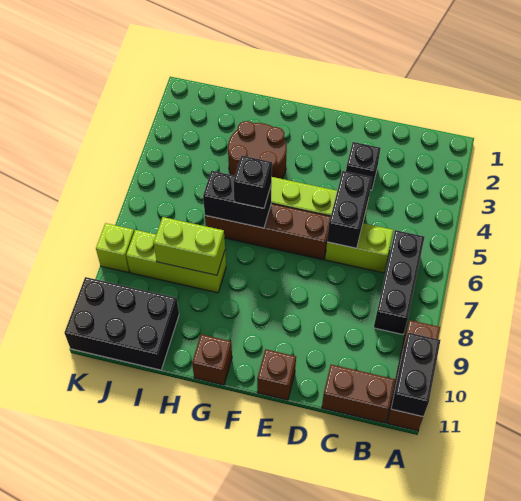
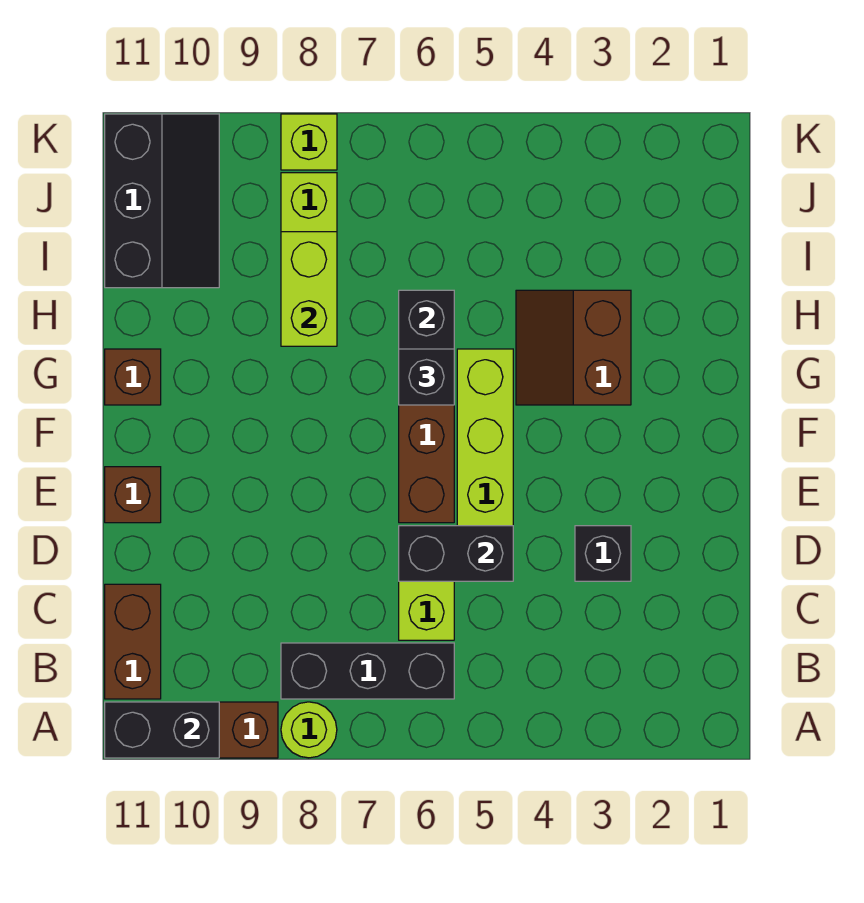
none -> lime round brick A8 level 1
brown round brick G3:H4 level 1 -> brown slope G3:H4 level 1 top 3
black brick I10:K11 level 1 -> black slope I10:K11 level 1 top 11

